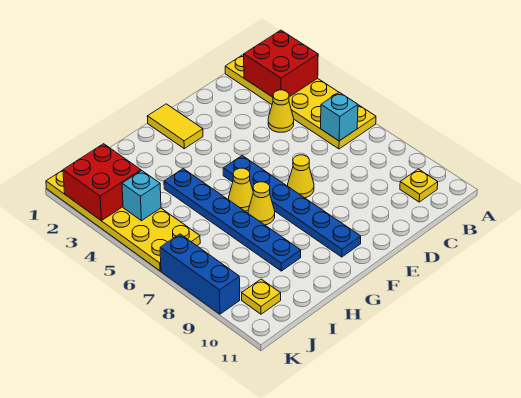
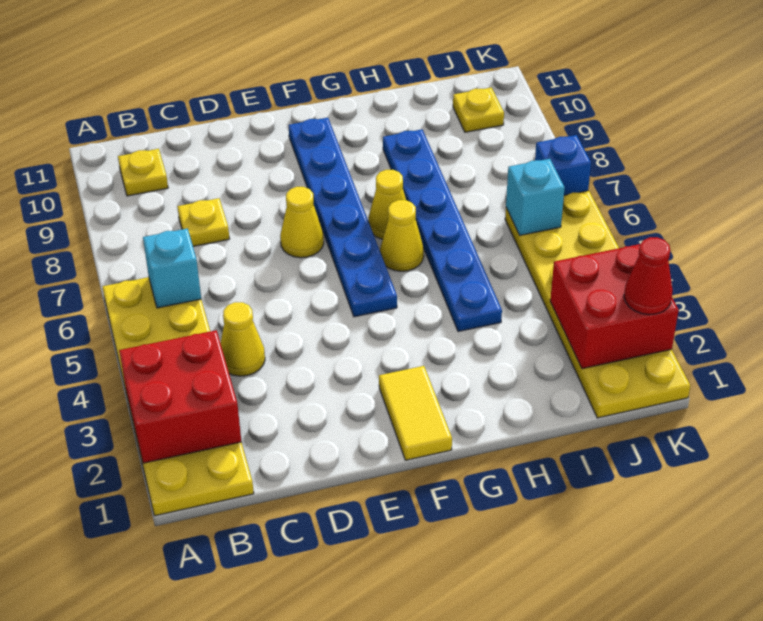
none -> yellow plate C8 level 1
cyan brick J4 level 2 -> cyan brick J6 level 2
none -> red cone K2 level 3
blue brick K7:K9 level 1 -> blue brick K7 level 1

